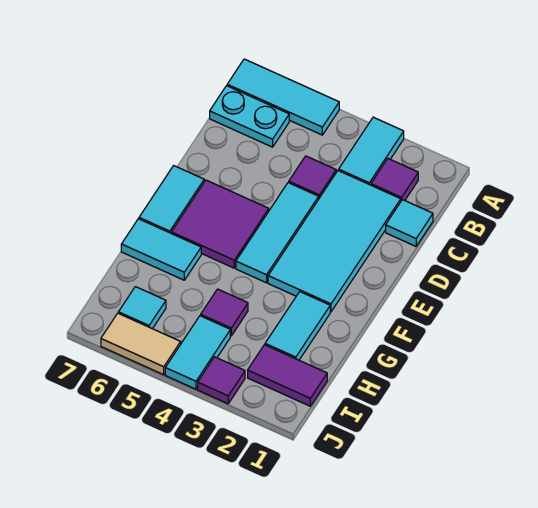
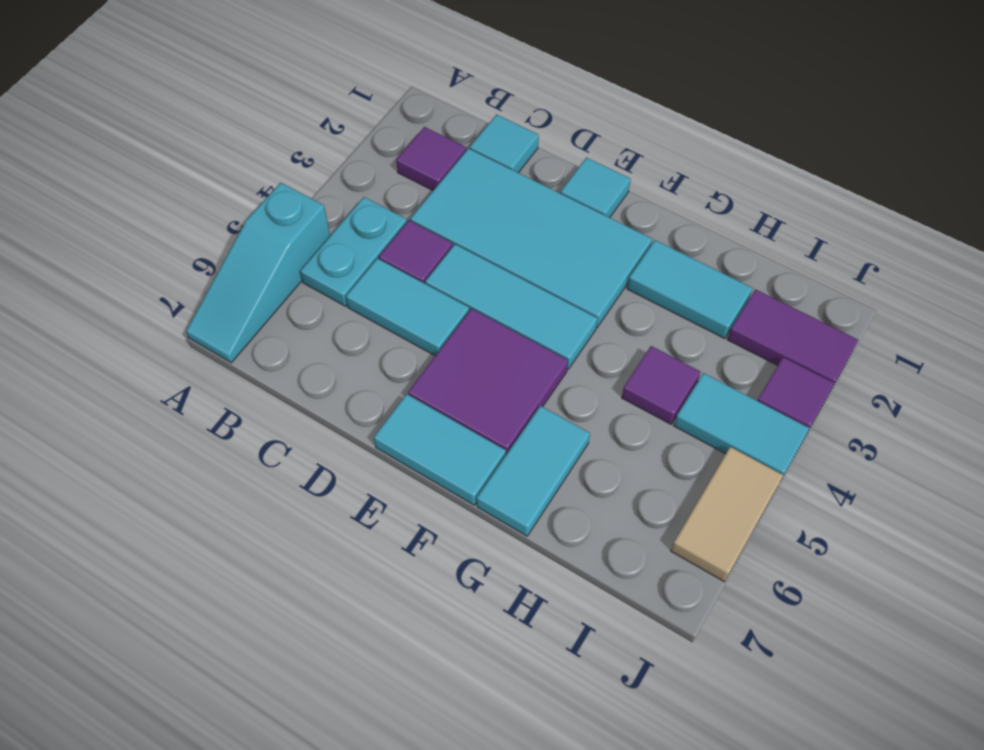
cyan tile A3:B3 level 1 -> cyan tile C5:D5 level 1
cyan tile A5:A7 level 1 -> cyan slope A5:A7 level 1 top 5
cyan plate B6:B7 level 1 -> cyan plate B4:B5 level 1
purple tile I1:I2 level 1 -> purple tile I2:J2 level 1
cyan tile I6 level 1 -> cyan tile E1 level 1

